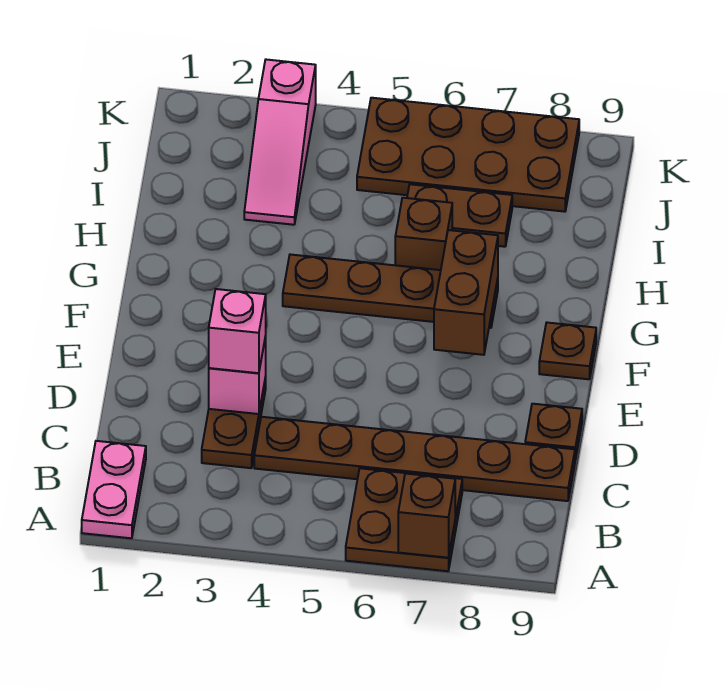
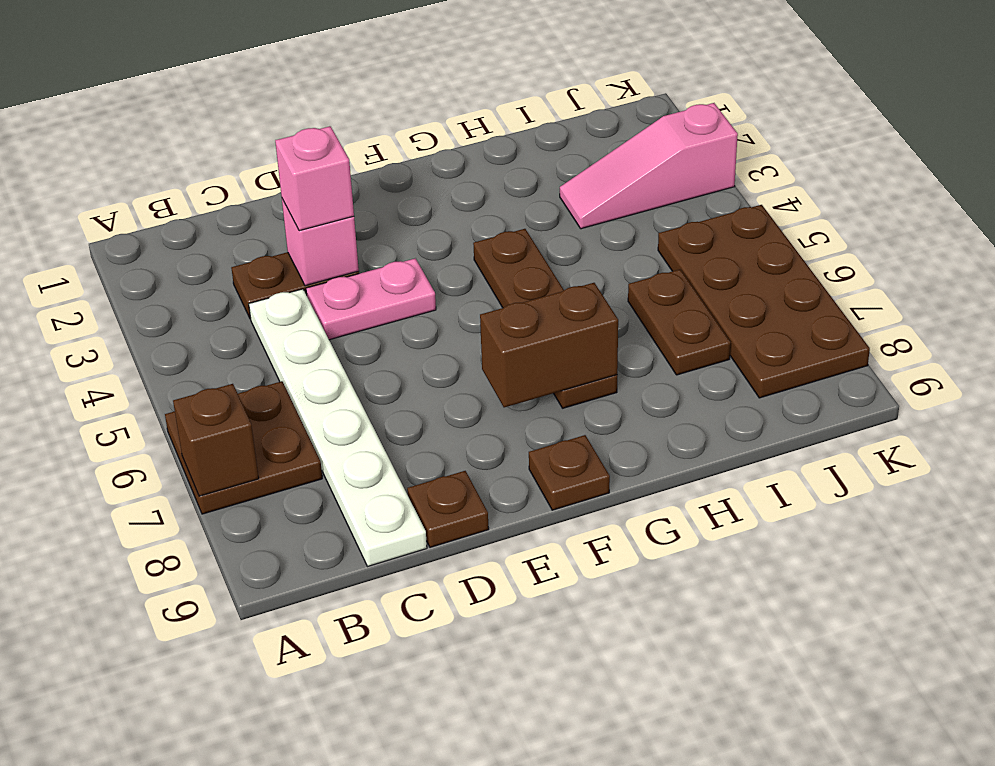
pink plate A1:B1 level 1 -> pink plate D4:E4 level 1
brown plate C4:C9 level 1 -> white plate C4:C9 level 1
brown brick H6 level 1 -> none

